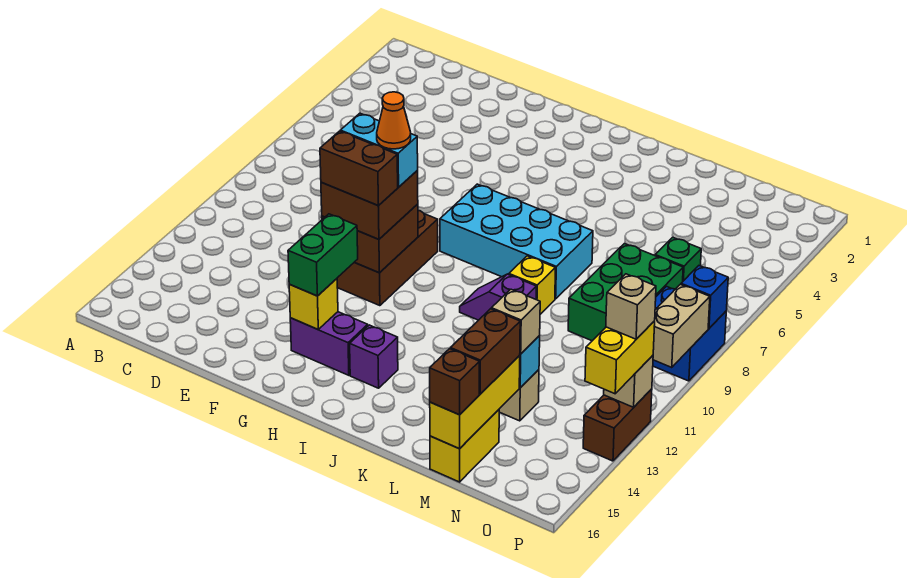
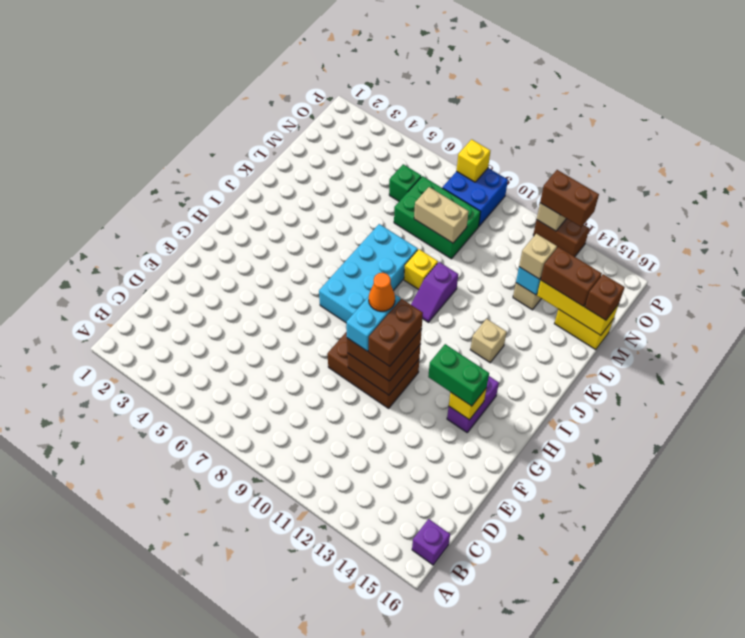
purple brick I14 level 1 -> purple brick B16 level 1
blue brick P8 level 2 -> yellow brick P8 level 2
tan brick P9:P10 level 2 -> tan brick M8:M9 level 2
yellow brick P12:P13 level 3 -> brown brick P12:P13 level 3
tan brick P12 level 4 -> tan brick J13 level 1

